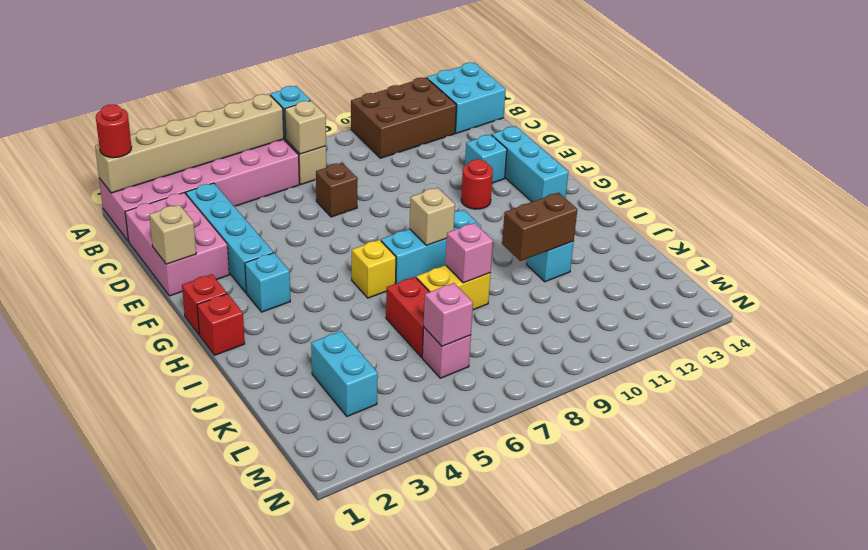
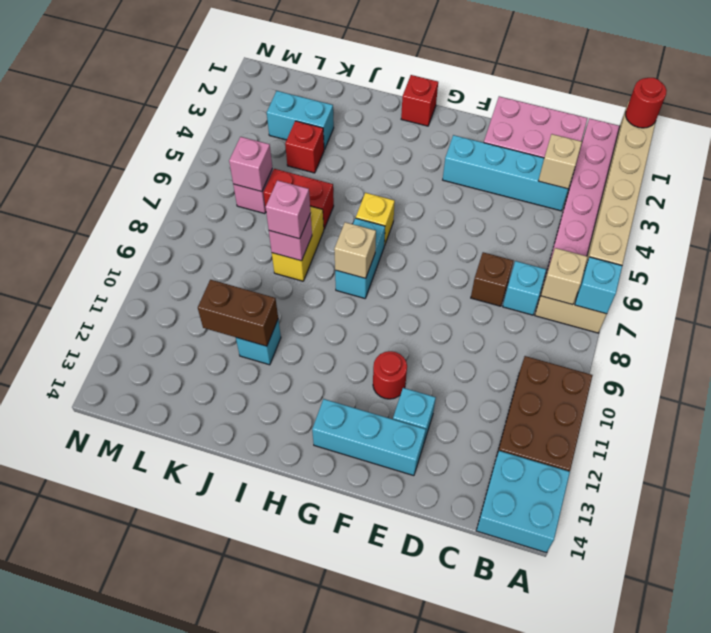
tan brick E1 level 2 -> tan brick C3 level 2
red brick G1 level 1 -> red brick K4 level 1
cyan brick G3 level 1 -> cyan brick C7 level 1
cyan brick H7:H9 level 1 -> cyan brick H7:H8 level 1
none -> pink brick J8 level 3
brown brick J10:J11 level 2 -> brown brick J11:K11 level 2

